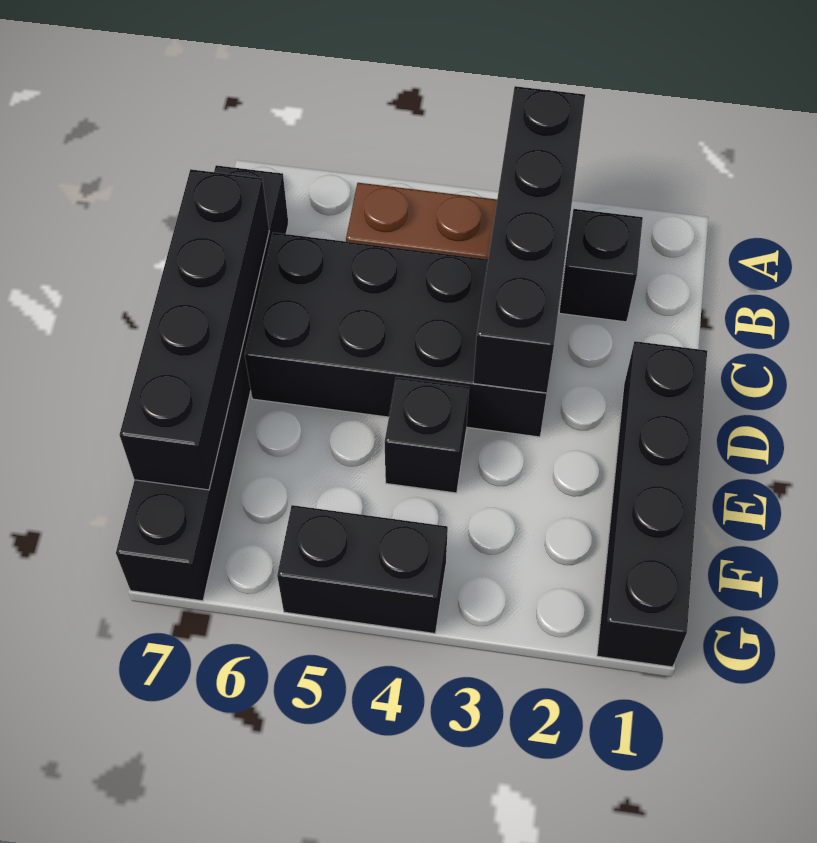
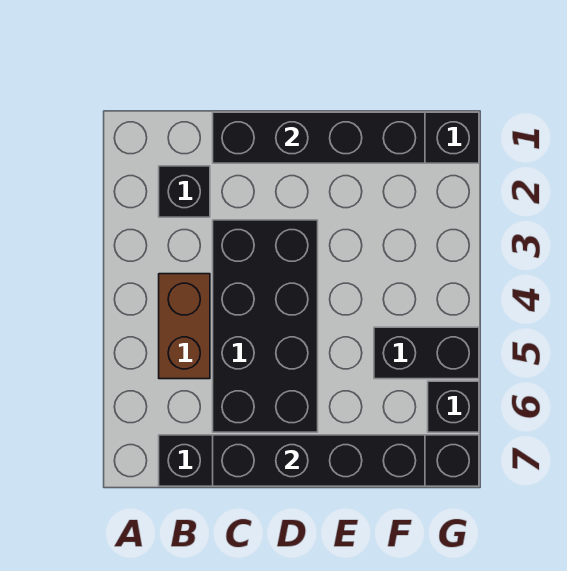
black brick A3:D3 level 2 -> black brick C1:F1 level 2
black brick E4 level 1 -> black brick G6 level 1
black brick G4:G5 level 1 -> black brick F5:G5 level 1

